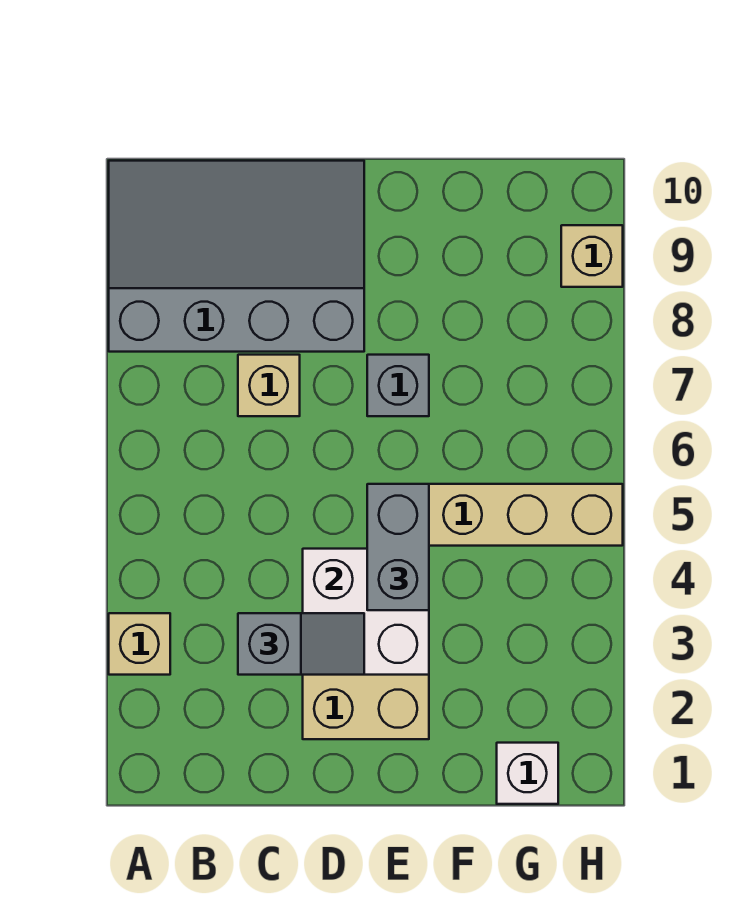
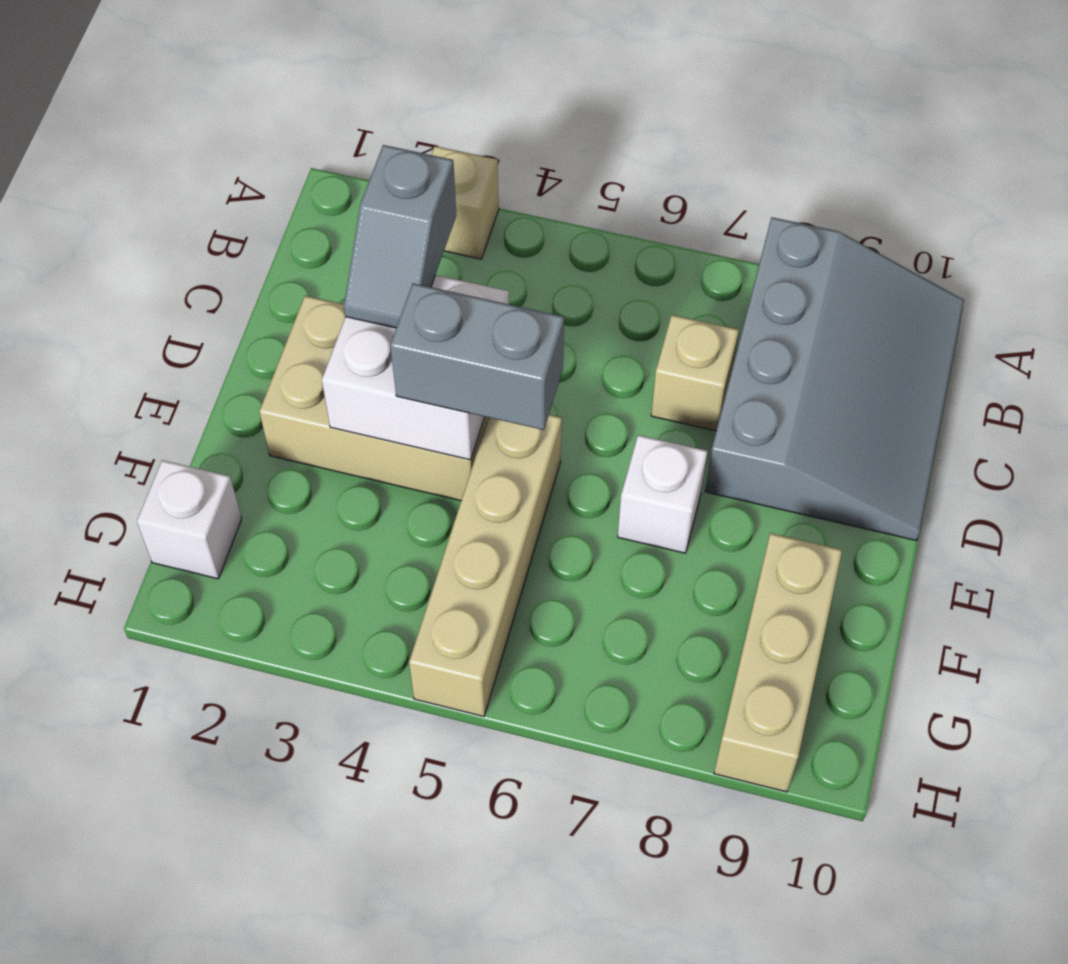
grey brick E7 level 1 -> white brick E7 level 1
tan brick H9 level 1 -> tan brick F9:H9 level 1

